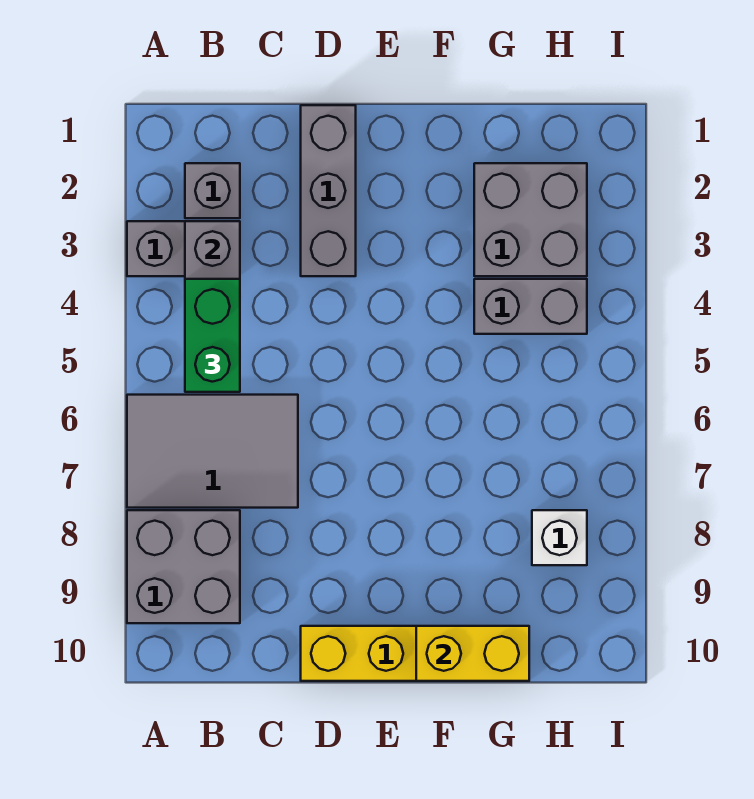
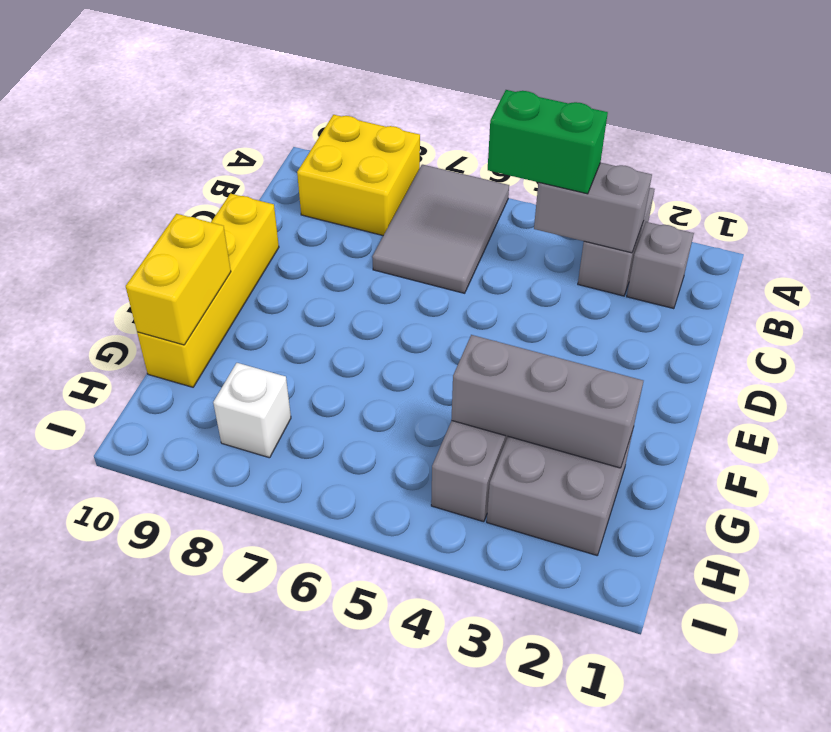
grey brick A8:B9 level 1 -> yellow brick A8:B9 level 1
grey brick D1:D3 level 1 -> grey brick G2:G4 level 2

